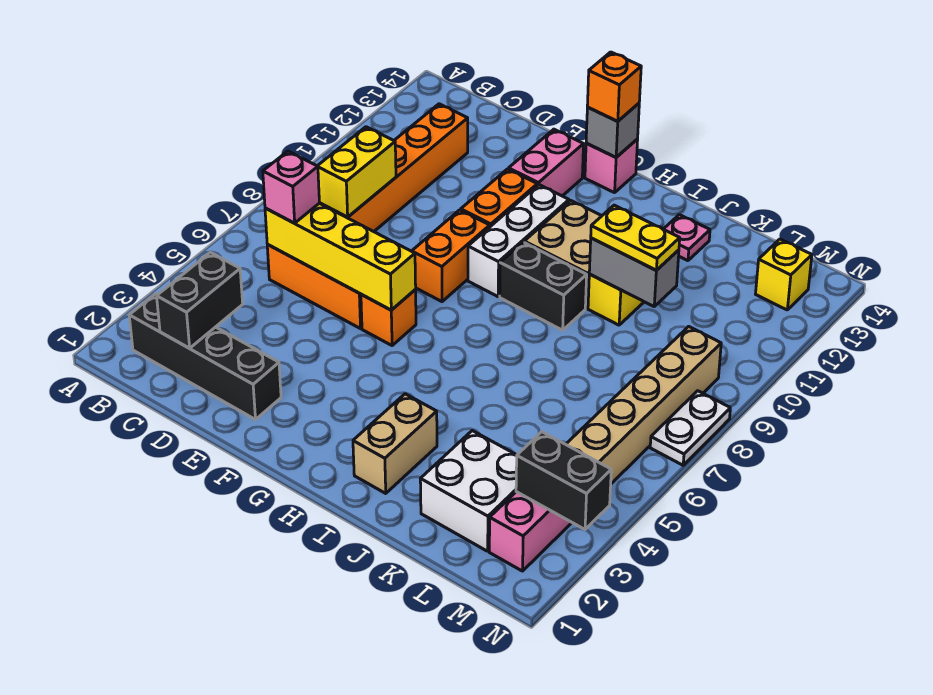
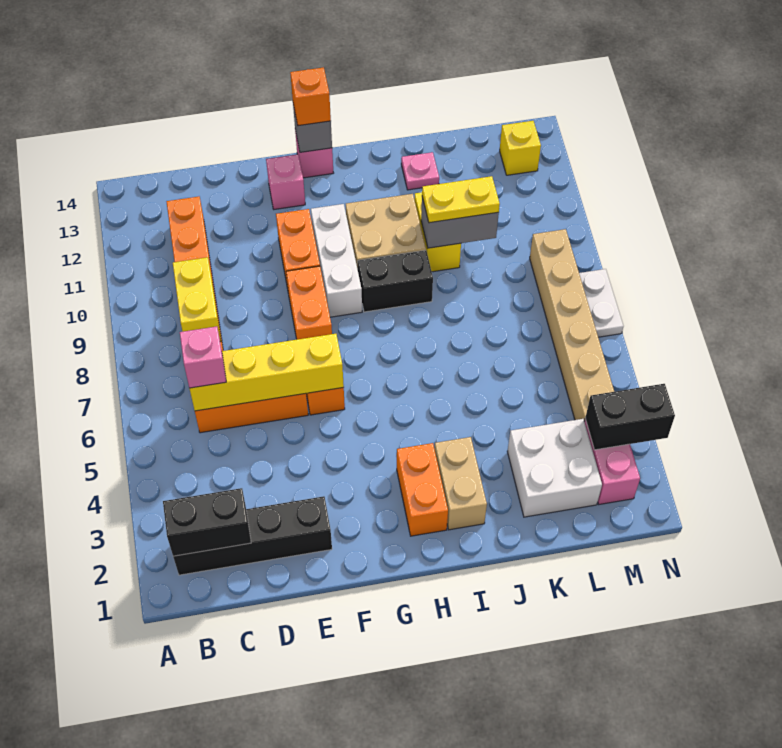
black brick C2:C3 level 2 -> black brick B2:C2 level 2
pink brick F12:F13 level 1 -> pink brick F13 level 1
none -> orange brick H2:H3 level 1

